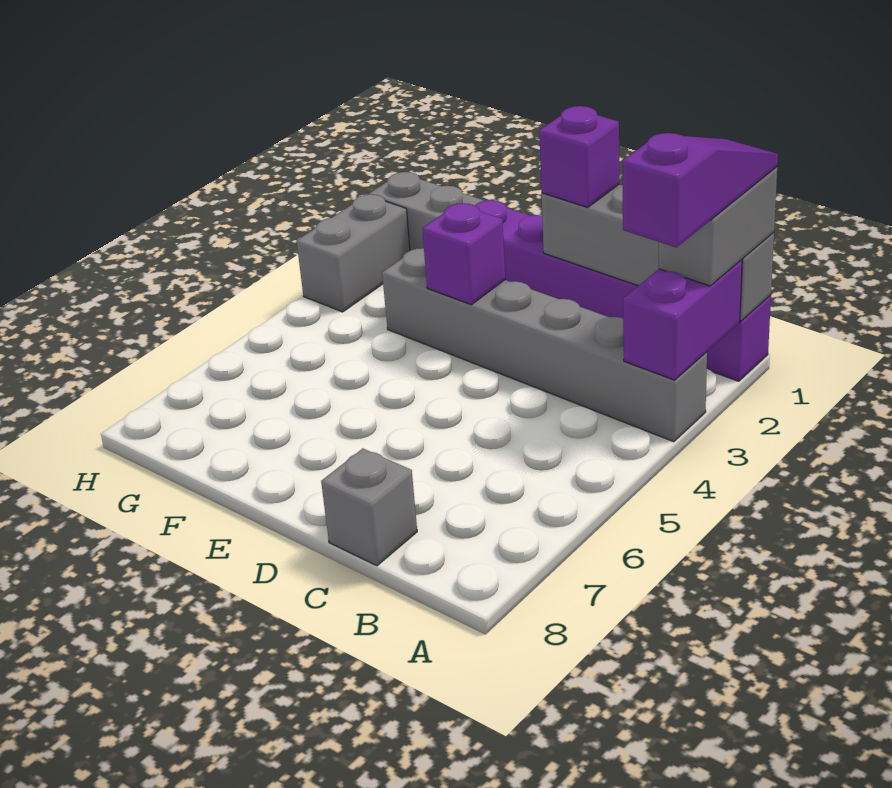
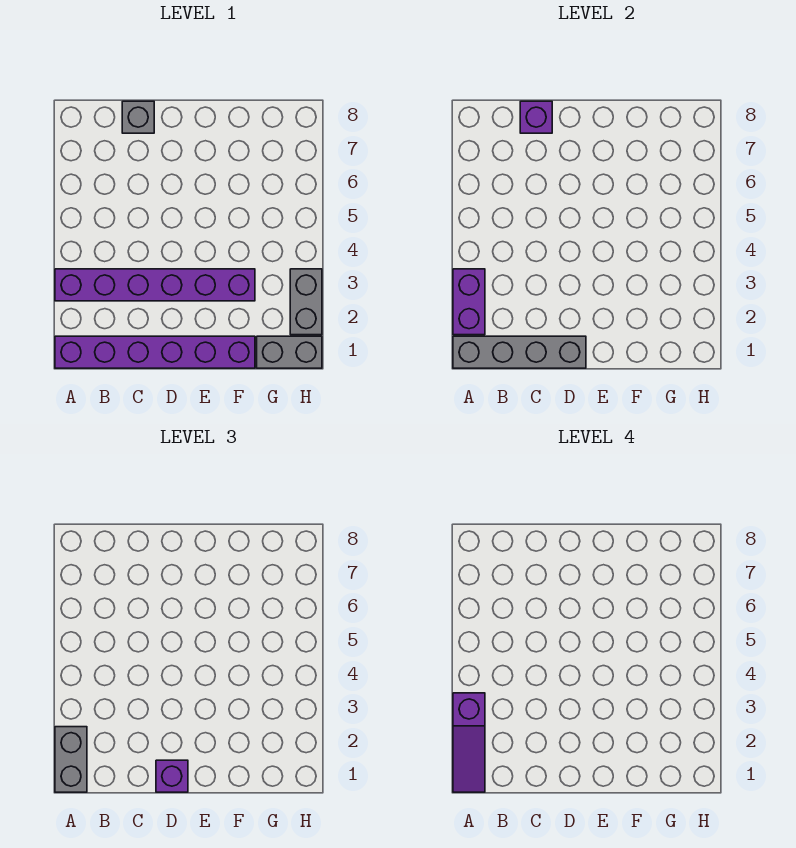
grey brick A3:F3 level 1 -> purple brick A3:F3 level 1
purple brick E3 level 2 -> purple brick C8 level 2

